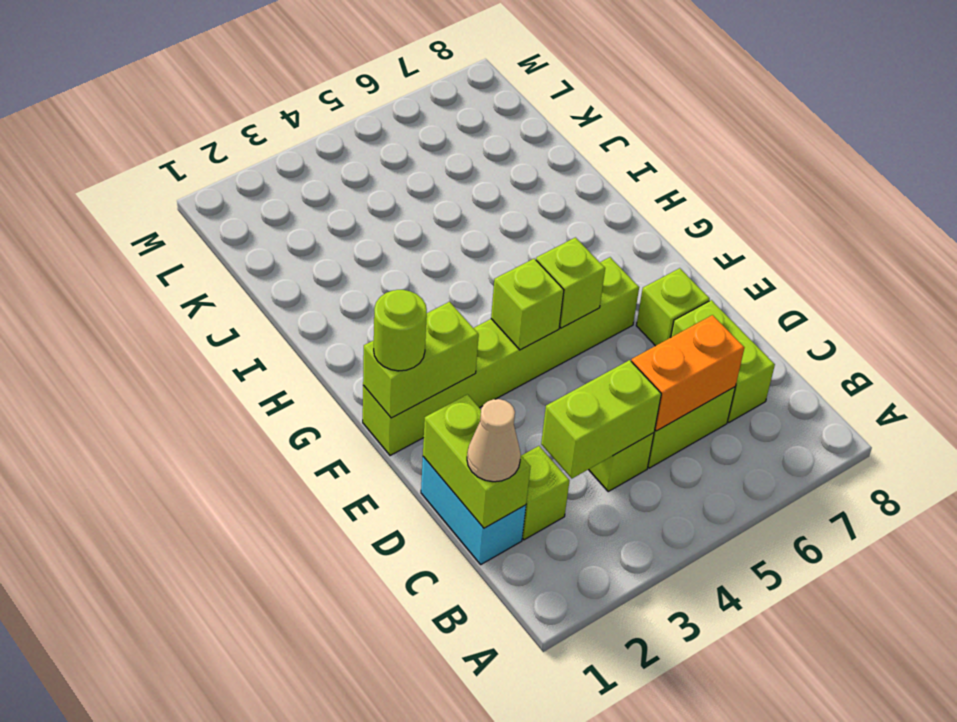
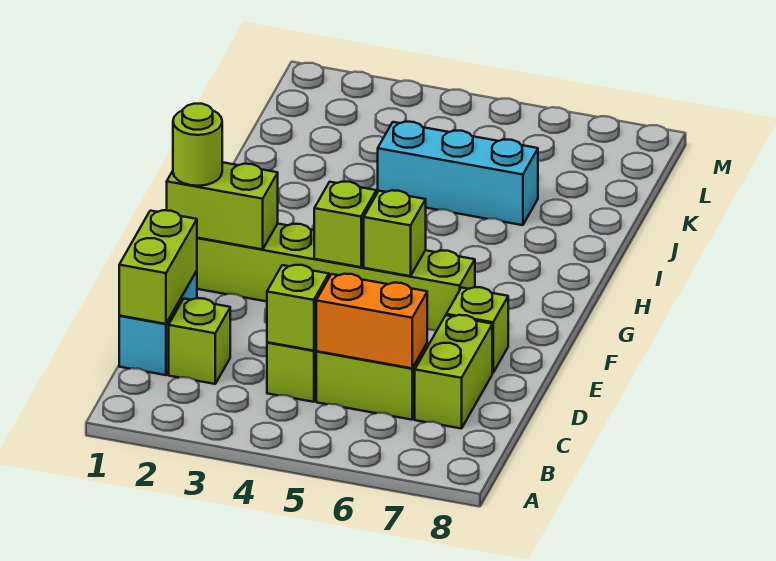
tan cone C1 level 3 -> none
lime brick C3:C4 level 2 -> lime brick C4 level 2
none -> cyan brick J4:J6 level 1

